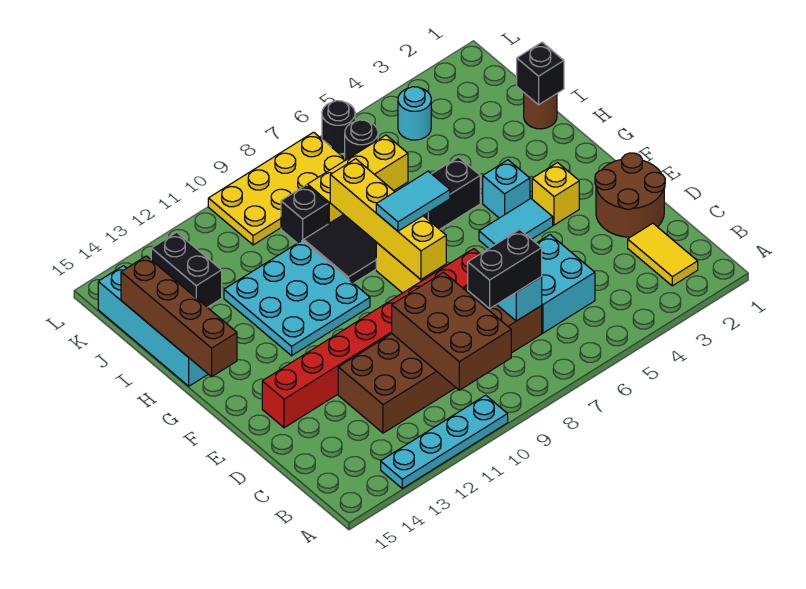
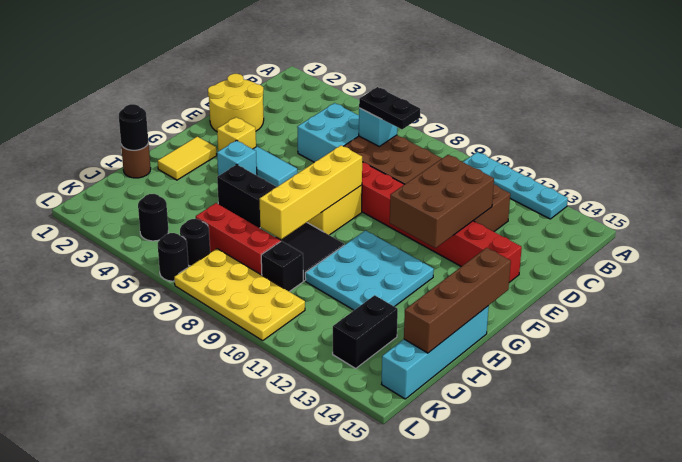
yellow tile B2:C2 level 1 -> yellow tile G2:H2 level 1
brown brick B9:D10 level 2 -> brown brick D11:F12 level 2
black brick C7:C8 level 3 -> black plate C7:C8 level 3
brown round brick D1:E2 level 1 -> yellow round brick D1:E2 level 1
cyan tile G7:G8 level 3 -> none
black brick I1 level 2 -> black round brick I1 level 2
yellow brick J6:J8 level 1 -> red brick J6:J8 level 1
cyan round brick K4 level 1 -> black round brick K4 level 1

